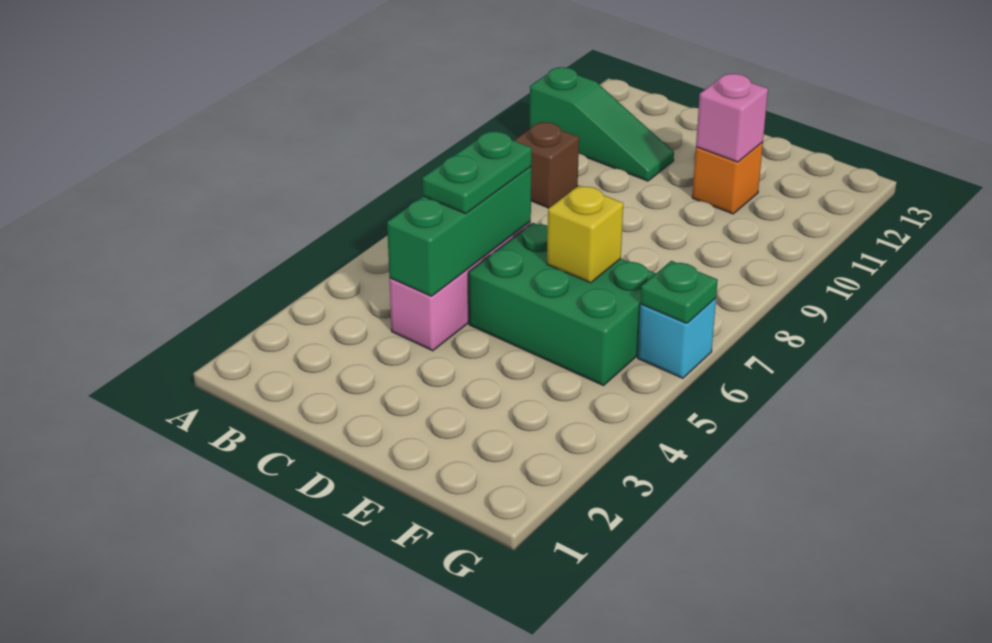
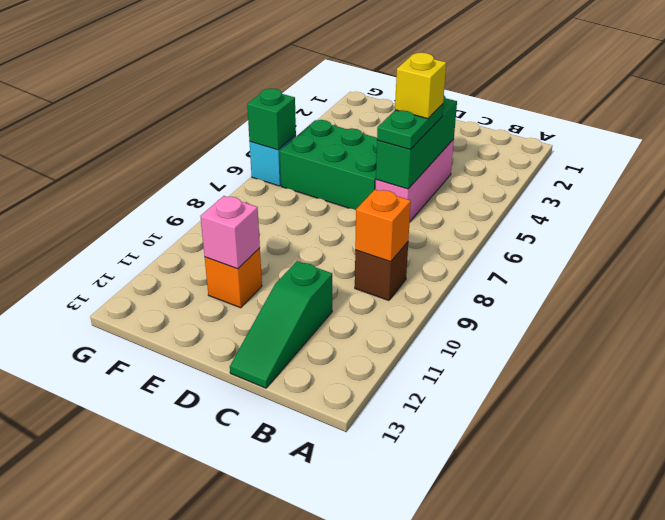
green slope A11:C11 level 1 top A -> green slope C11:C13 level 1 top 11
none -> orange brick B9 level 2
yellow brick E6 level 2 -> yellow brick C5 level 4
green plate G6 level 2 -> green brick G6 level 2

